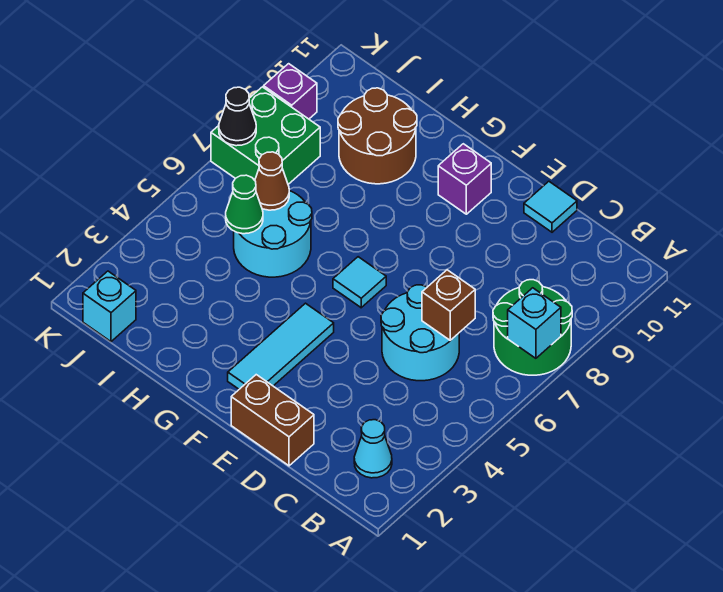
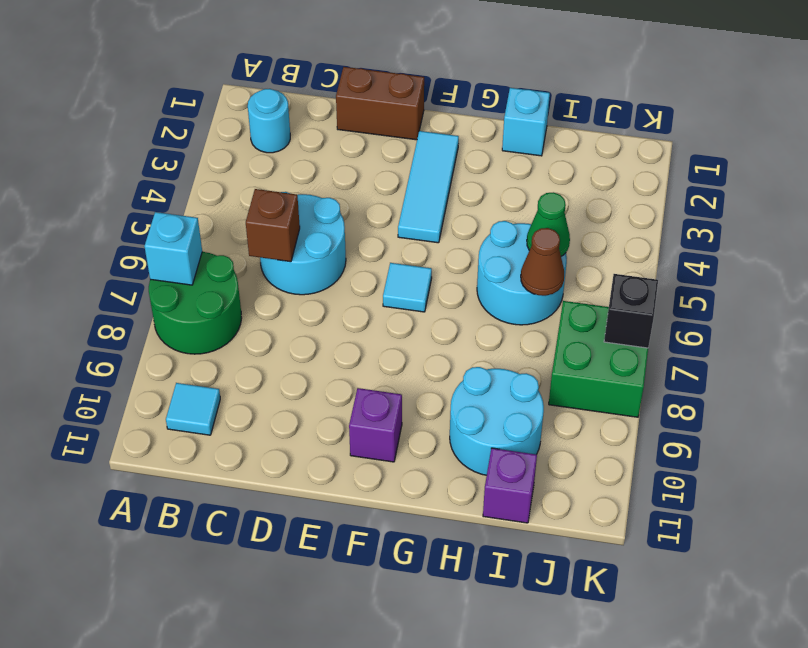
cyan cone B2 level 1 -> cyan round brick B2 level 1
cyan tile D11 level 1 -> cyan tile B10 level 1
brown round brick H9:I10 level 1 -> cyan round brick H9:I10 level 1
cyan brick J1 level 1 -> cyan brick H1 level 1
black cone K7 level 2 -> black brick K7 level 2
purple brick K9 level 1 -> purple brick I11 level 1

